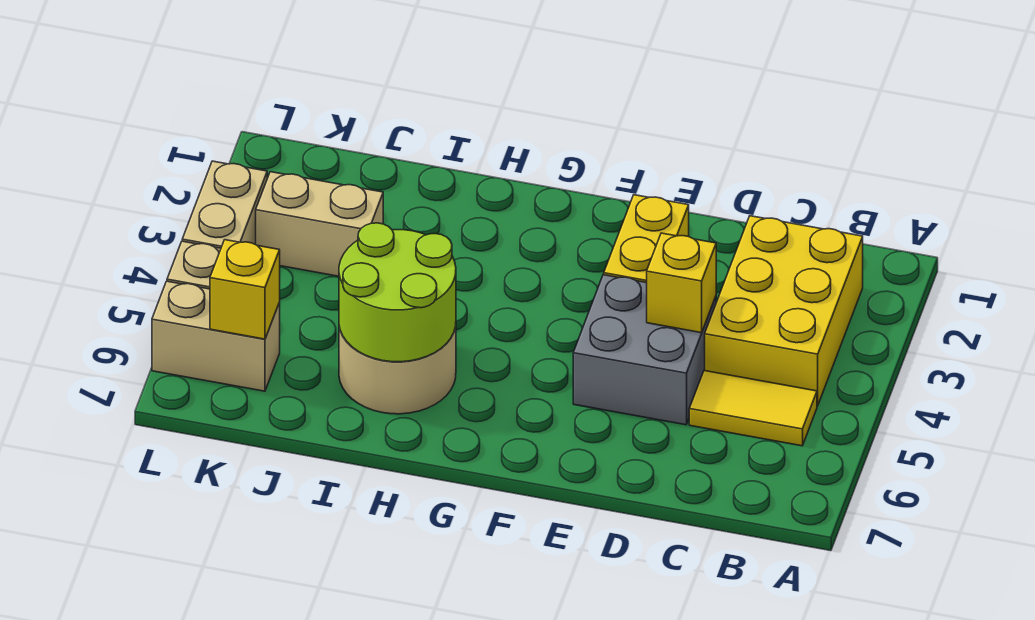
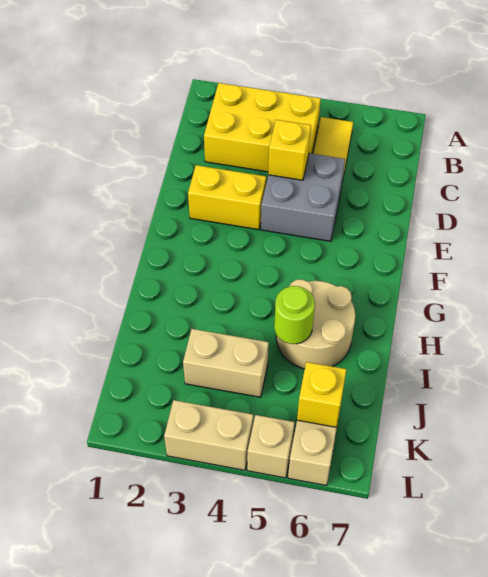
lime round brick H5:I6 level 2 -> lime round brick I5 level 2
tan brick J3:K3 level 1 -> tan brick J3:J4 level 1

